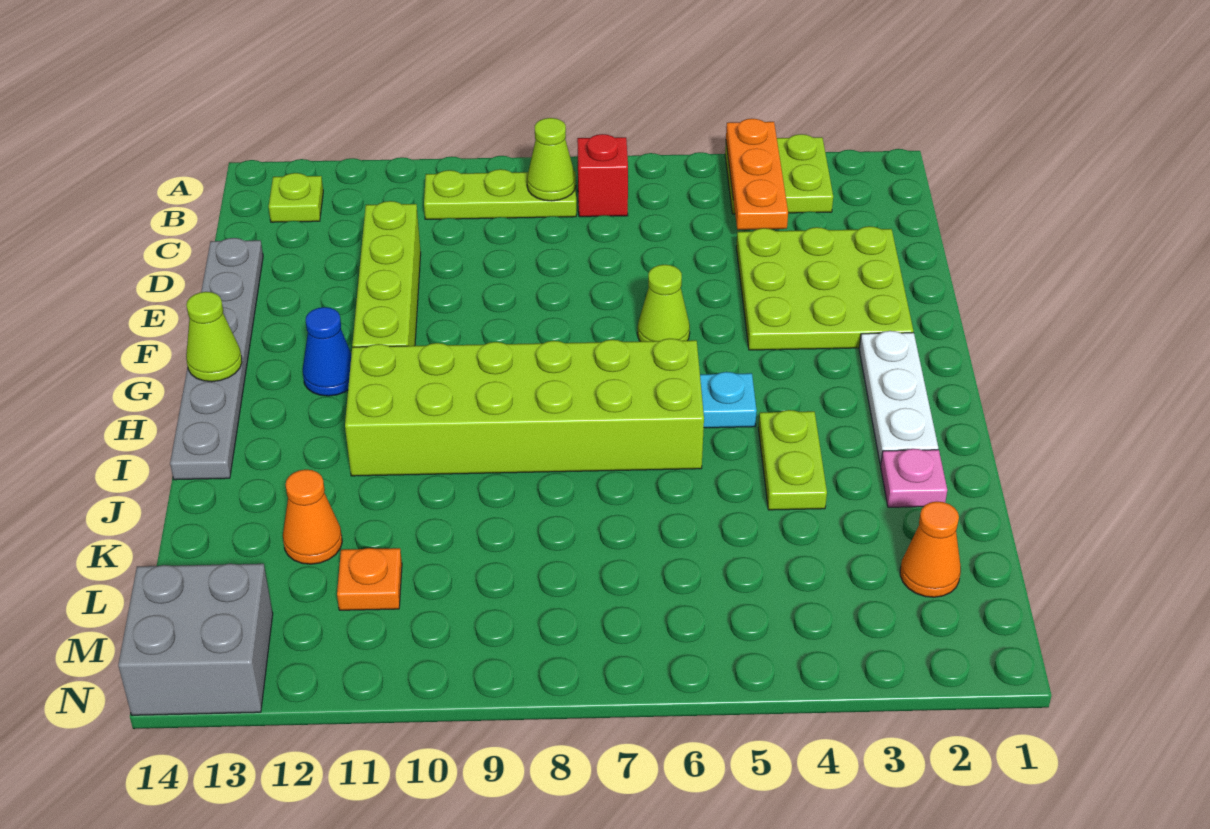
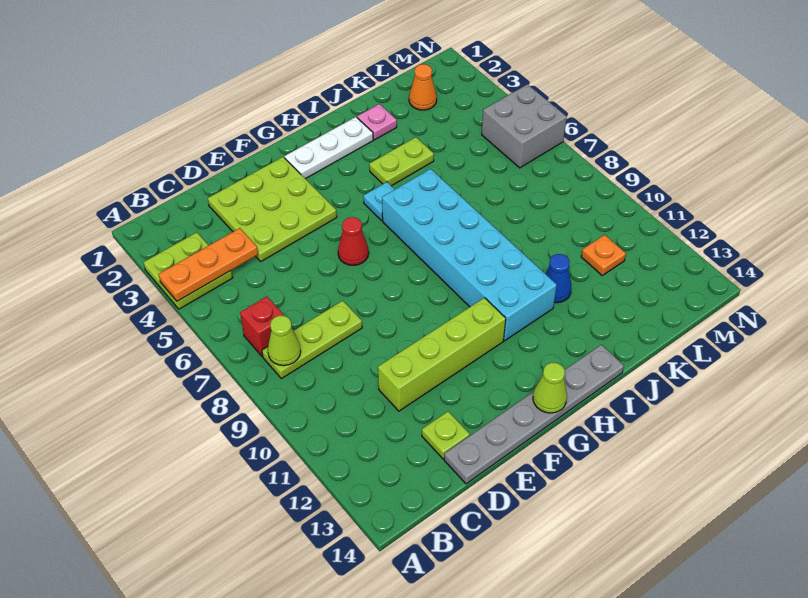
lime plate B8:B10 level 1 -> lime plate B8:D8 level 1
lime plate B13 level 1 -> lime plate D13 level 1
lime cone F6 level 1 -> red cone F6 level 1
blue cone G12 level 1 -> blue cone J11 level 1
lime brick H6:I11 level 1 -> cyan brick H6:I11 level 1
orange cone K12 level 1 -> none
grey brick M13:N14 level 1 -> grey brick M5:N6 level 1

